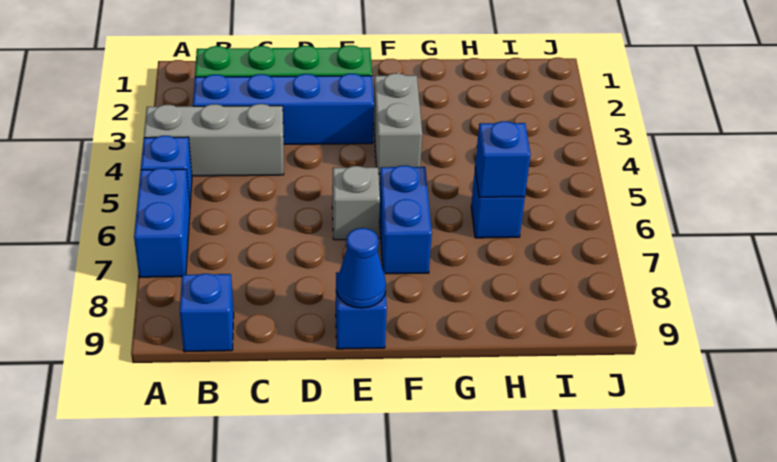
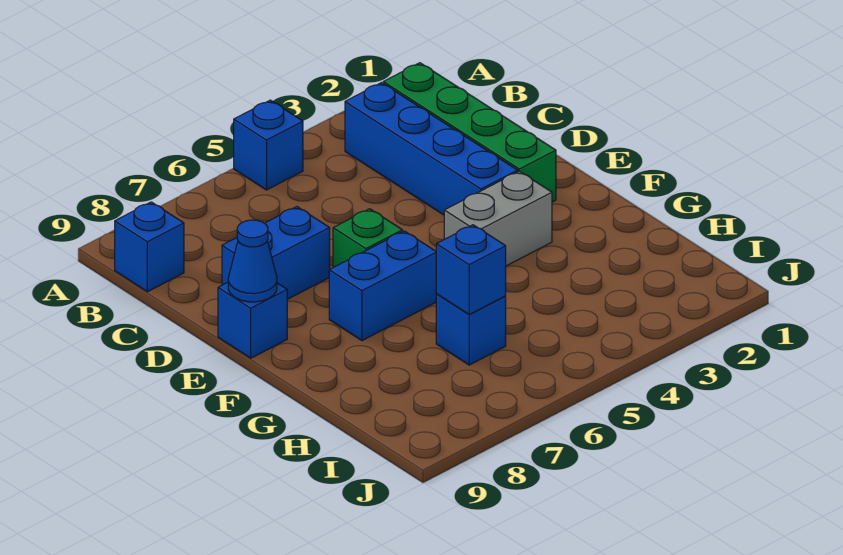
grey brick A4:C4 level 1 -> none
blue brick A6:A7 level 1 -> blue brick D7:D8 level 1
grey brick E6 level 1 -> green brick E6 level 1

